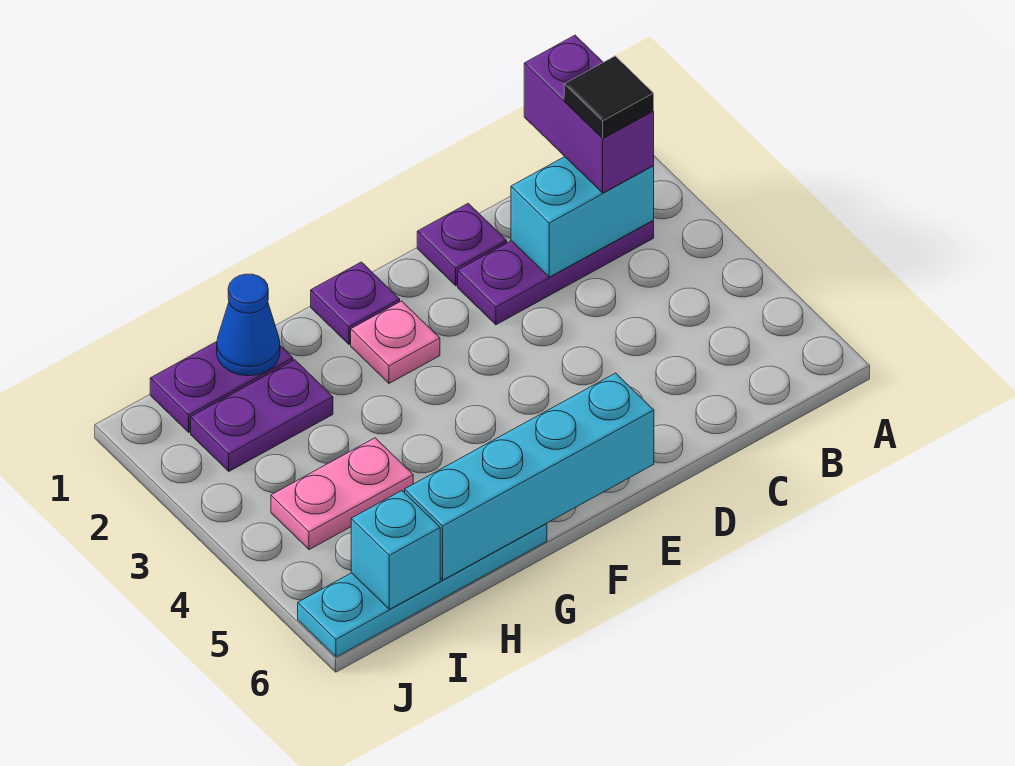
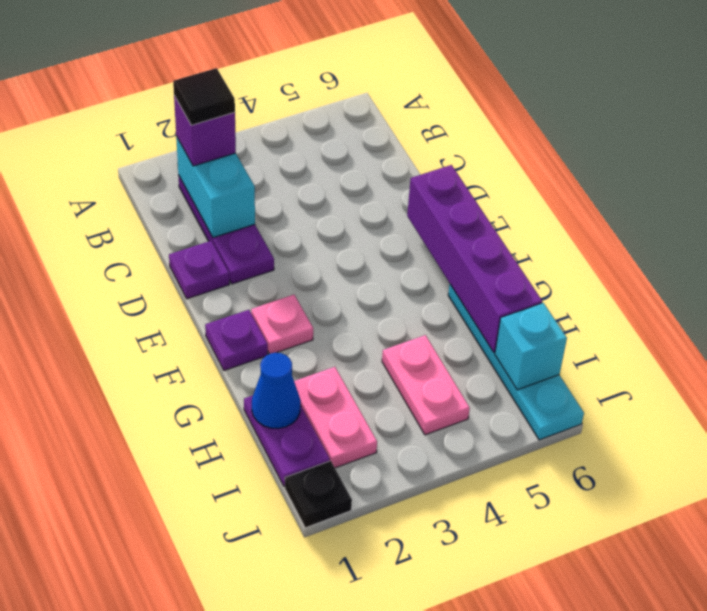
purple brick B1:B2 level 3 -> purple brick B2 level 3
cyan brick E6:H6 level 2 -> purple brick E6:H6 level 2
purple plate H2:I2 level 1 -> pink plate H2:I2 level 1
none -> black plate J1 level 1

